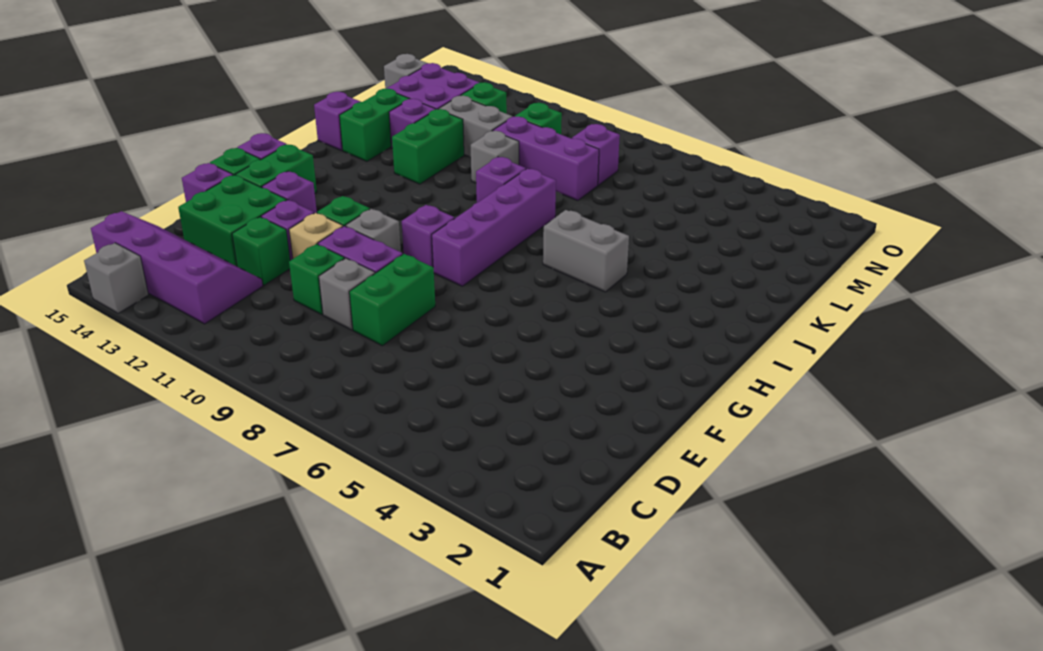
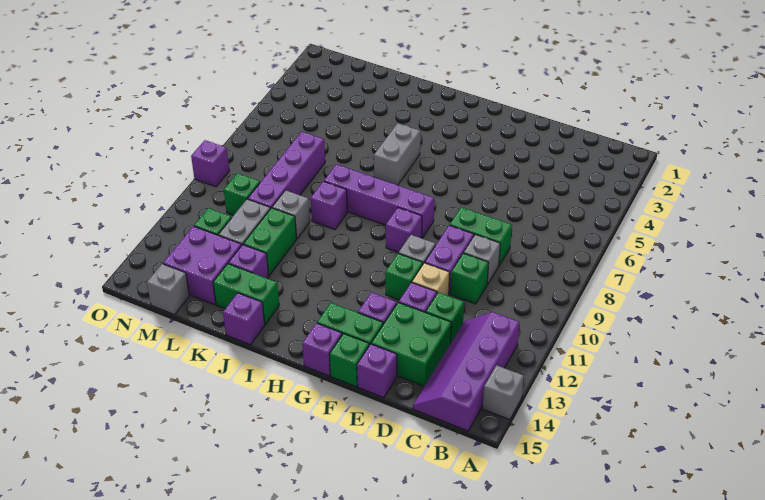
green brick J12:K12 level 1 -> green brick K11:K12 level 1
purple brick L8:L10 level 1 -> purple brick L7:L10 level 1
purple brick M8 level 1 -> purple brick O9 level 1

